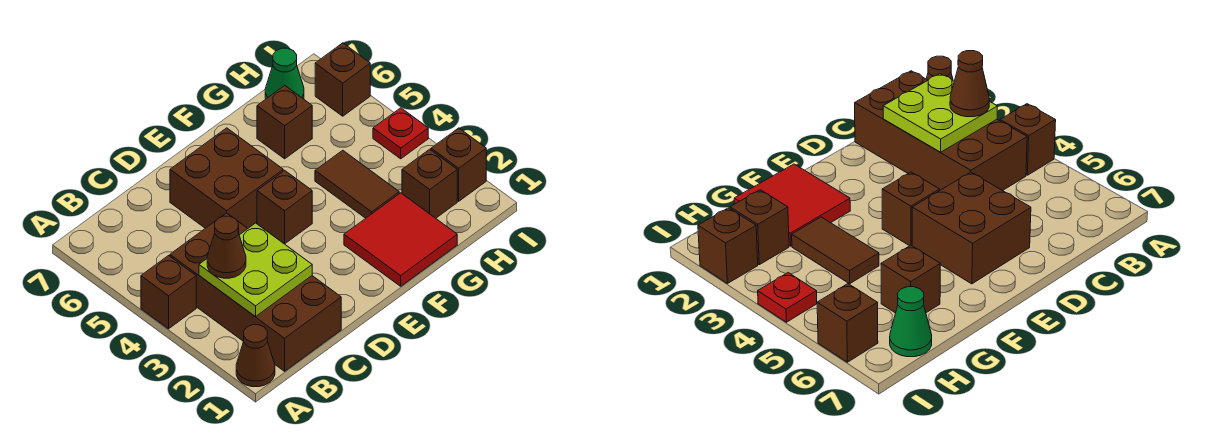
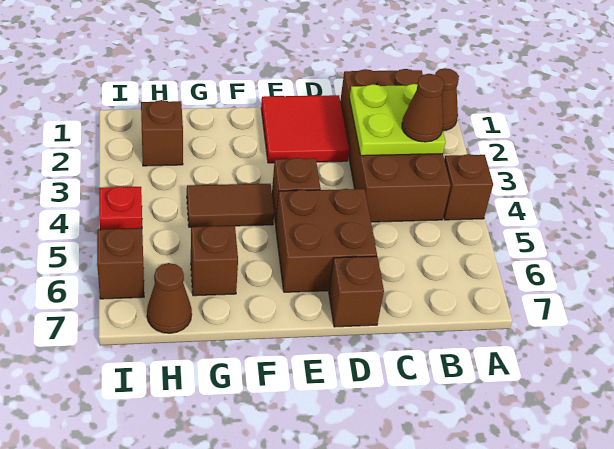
red tile F1:G2 level 1 -> red tile D1:E2 level 1
brown tile G3:G4 level 1 -> brown tile F4:G4 level 1
green cone H7 level 1 -> brown cone H7 level 1
brown brick I2 level 1 -> brown brick D7 level 1

